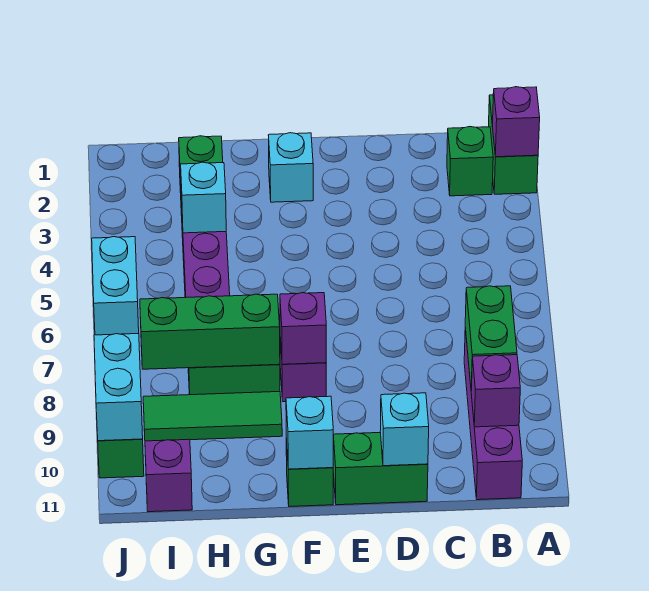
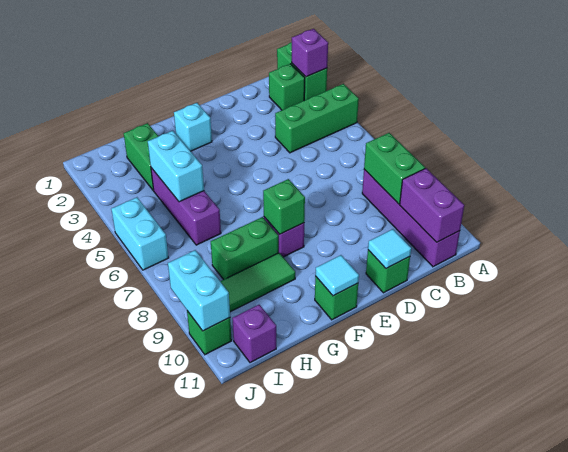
purple brick B10 level 2 -> purple brick B10:B11 level 2
green brick D11:E11 level 1 -> green brick D11 level 1
cyan brick D11 level 2 -> cyan tile D11 level 2
purple brick F8 level 2 -> green brick F8 level 2
cyan brick F11 level 2 -> cyan tile F11 level 2
green brick G8:I8 level 2 -> green brick A4:C4 level 1
cyan brick H4 level 2 -> cyan brick H4:H5 level 2

